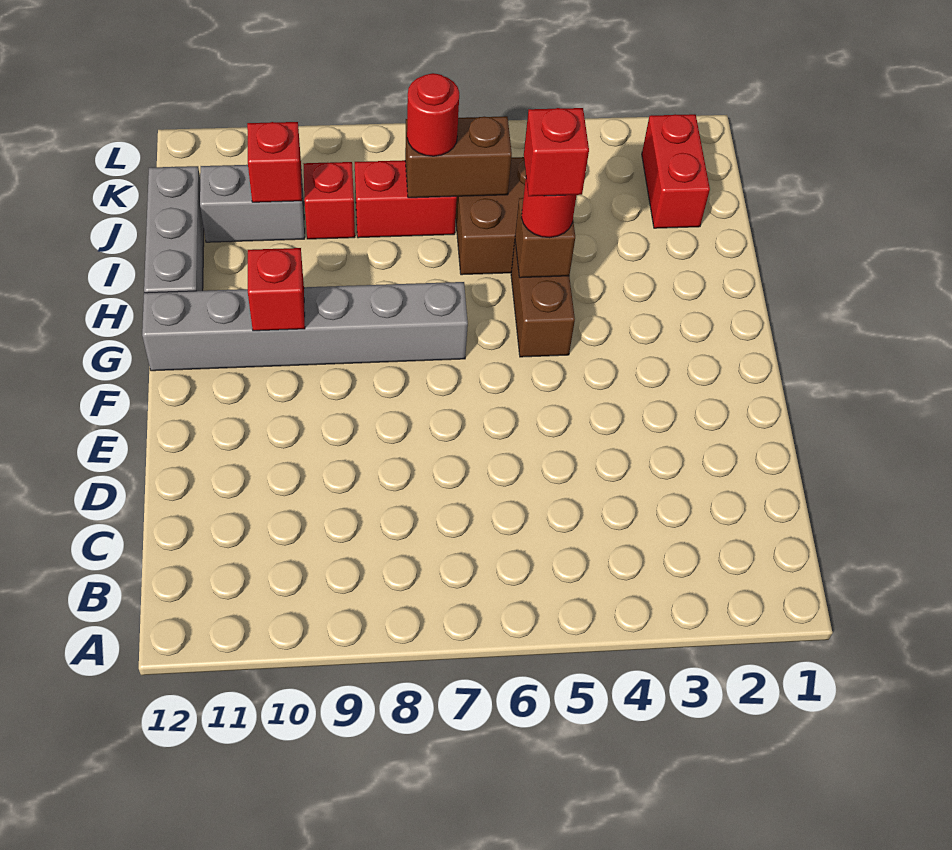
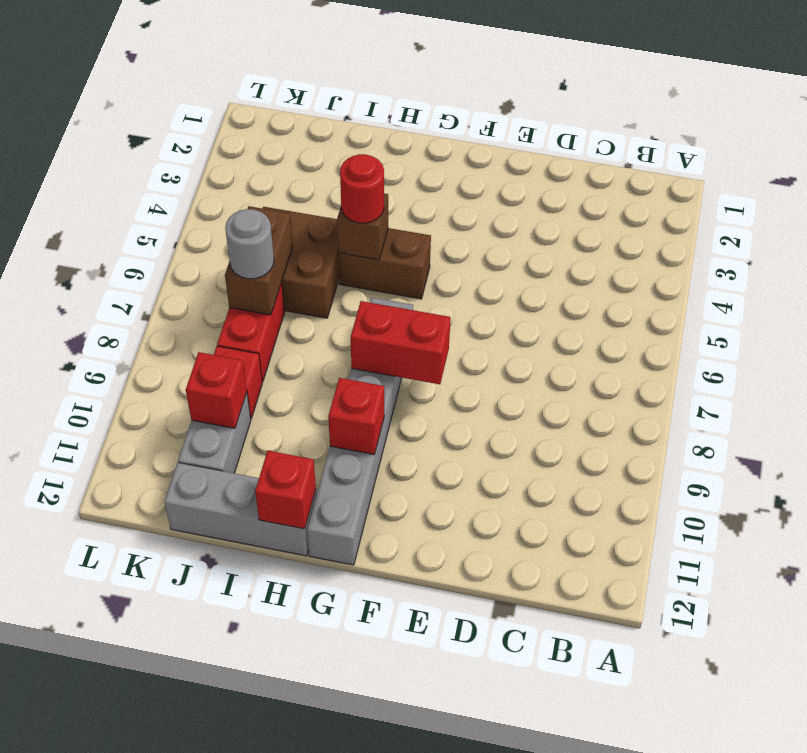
red brick H5 level 4 -> red brick H12 level 2
red brick J2:K2 level 1 -> red brick F8:G8 level 2
red round brick J7 level 3 -> grey round brick J7 level 3

